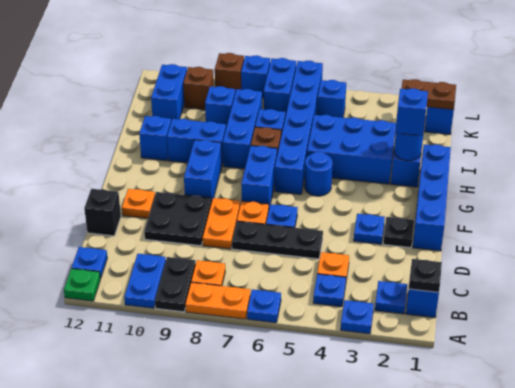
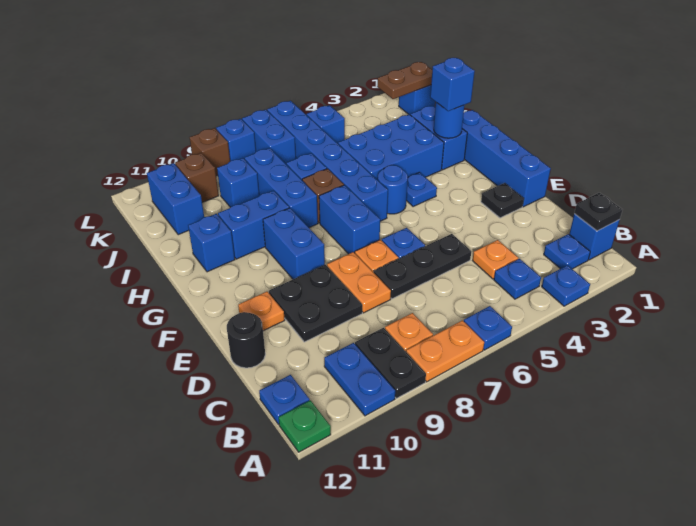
black brick D12 level 1 -> black round brick D12 level 1
blue plate E3 level 1 -> blue plate G4 level 1

